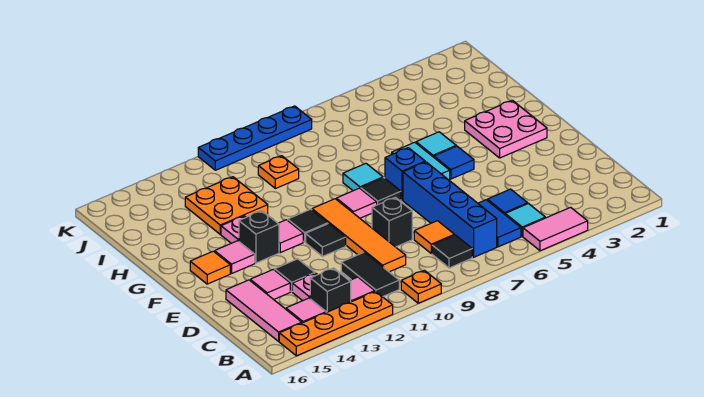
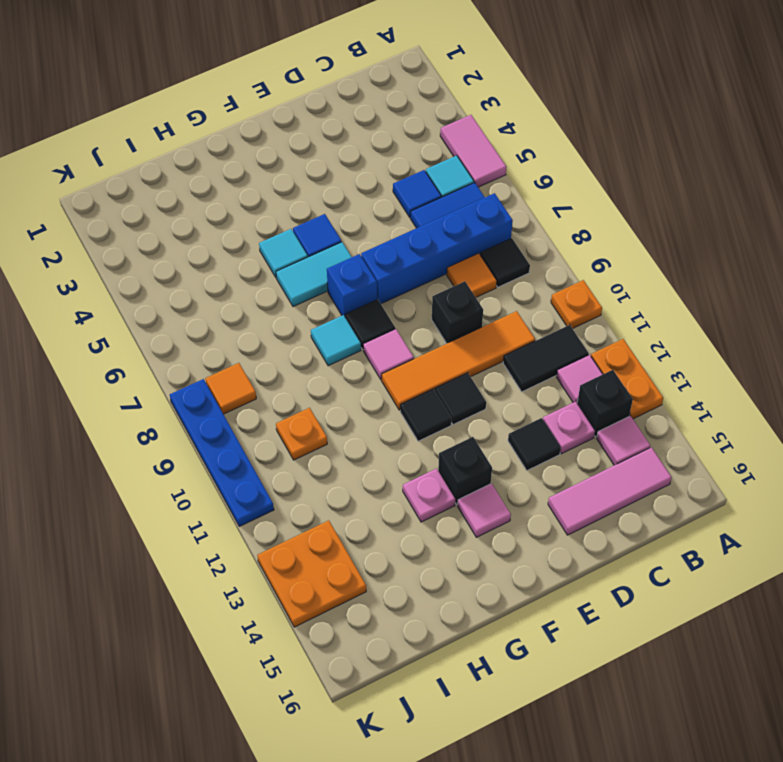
orange plate A12:A15 level 1 -> orange plate A12:A13 level 1
pink tile D14 level 1 -> none
pink plate F2:G3 level 1 -> none
pink tile F12 level 1 -> none
orange tile F15 level 1 -> orange tile J8 level 1
orange plate H12:I13 level 1 -> orange plate J13:K14 level 1

